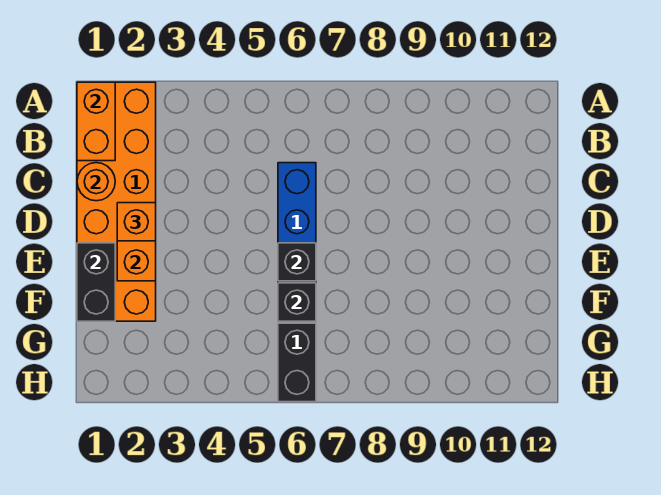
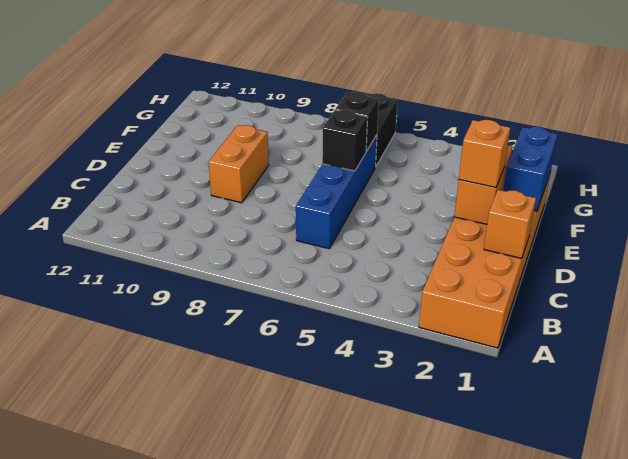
orange brick A1:B1 level 2 -> orange brick D9:E9 level 1
orange round brick C1 level 2 -> orange brick C1 level 2
black brick E1:F1 level 2 -> blue brick E1:F1 level 2

